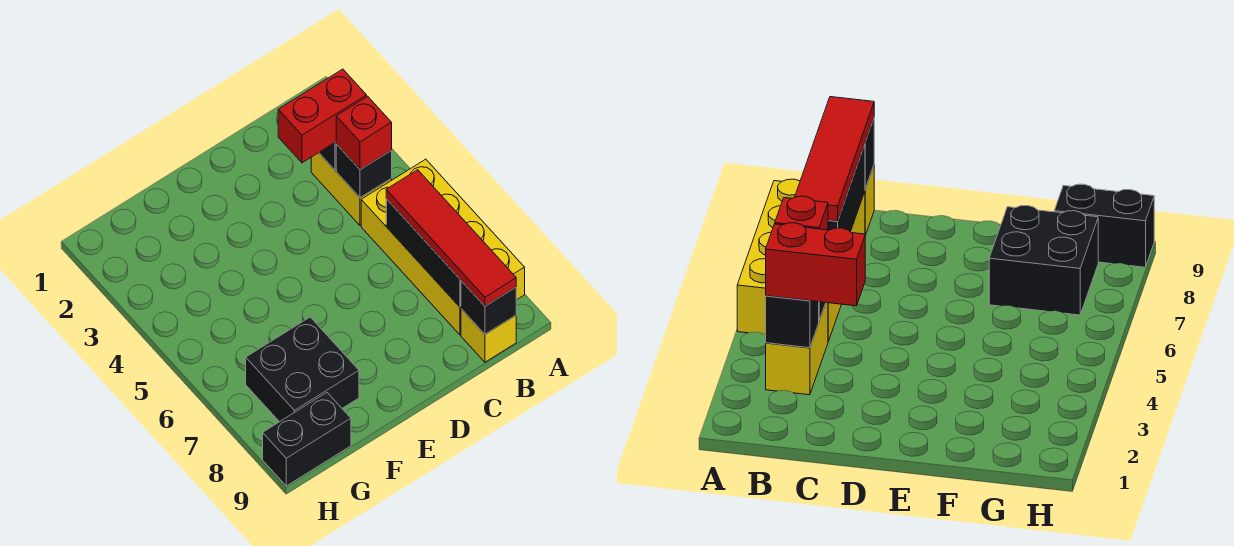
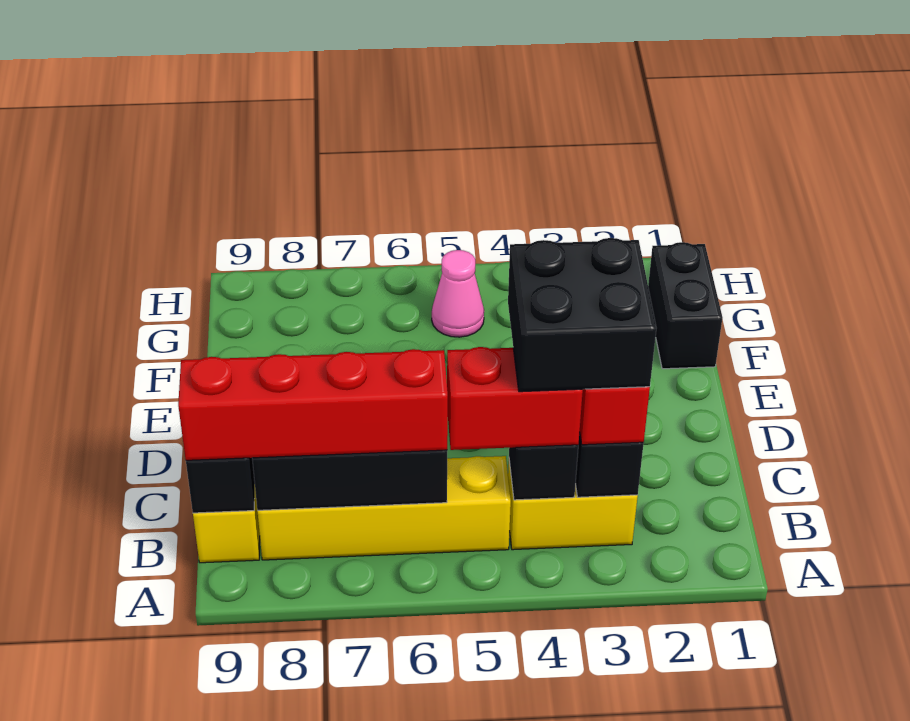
yellow brick A5:B8 level 1 -> yellow brick B5:B8 level 1
red brick B4 level 3 -> red brick B4:B5 level 3
red tile B6:B9 level 3 -> red brick B6:B9 level 3
black brick F7:G8 level 1 -> black brick B3:C4 level 4
none -> pink cone G5 level 1
black brick G9:H9 level 1 -> black brick F1:G1 level 1

